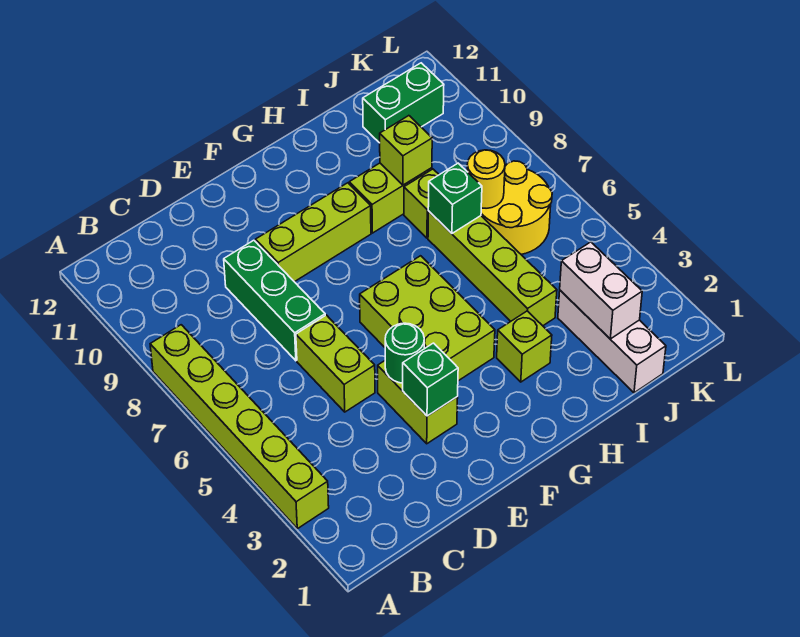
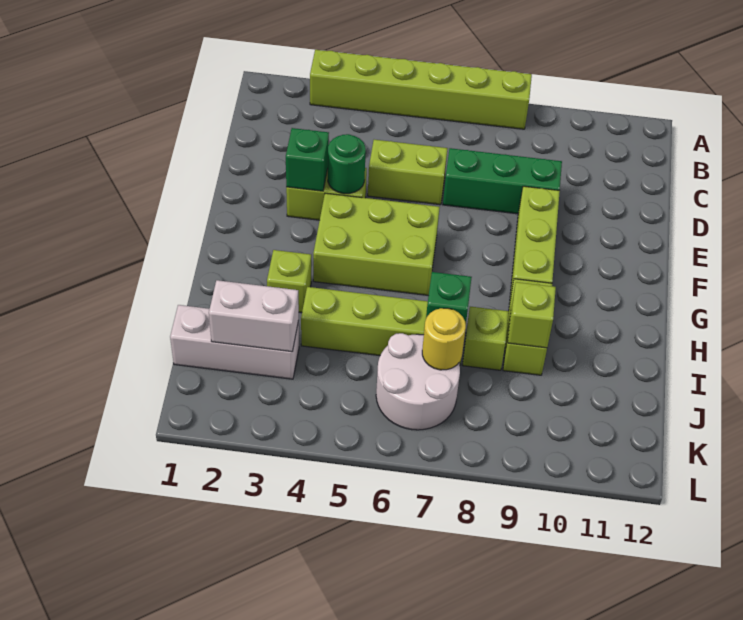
yellow round brick J6:K7 level 1 -> white round brick J6:K7 level 1
green brick J11:K11 level 1 -> none

